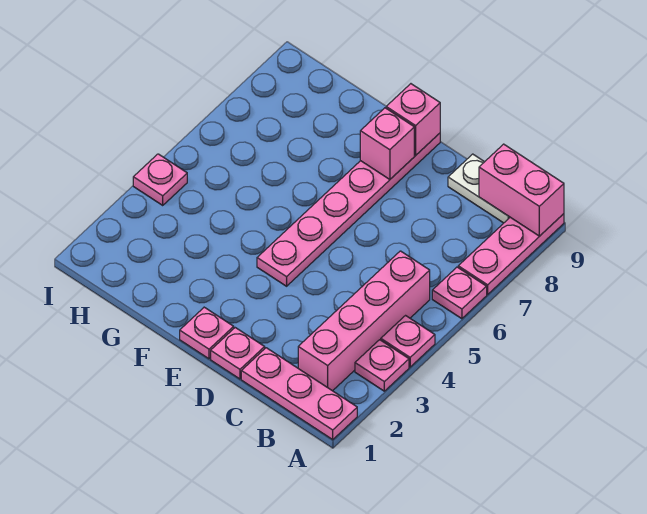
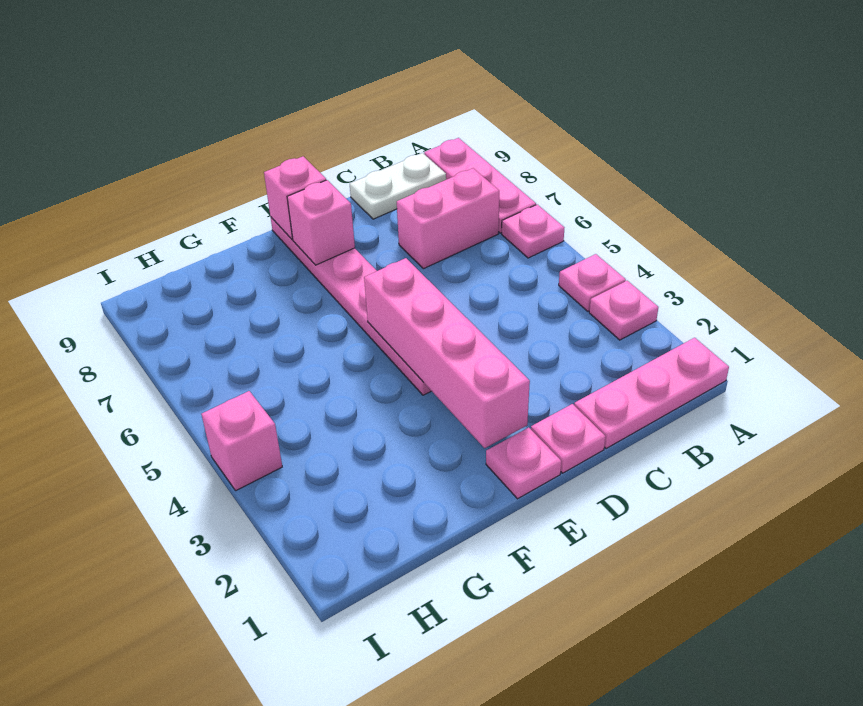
pink brick A9:B9 level 2 -> pink brick B7:C7 level 1
pink brick B2:B5 level 1 -> pink brick E2:E5 level 2
pink plate I4 level 1 -> pink brick I4 level 1

